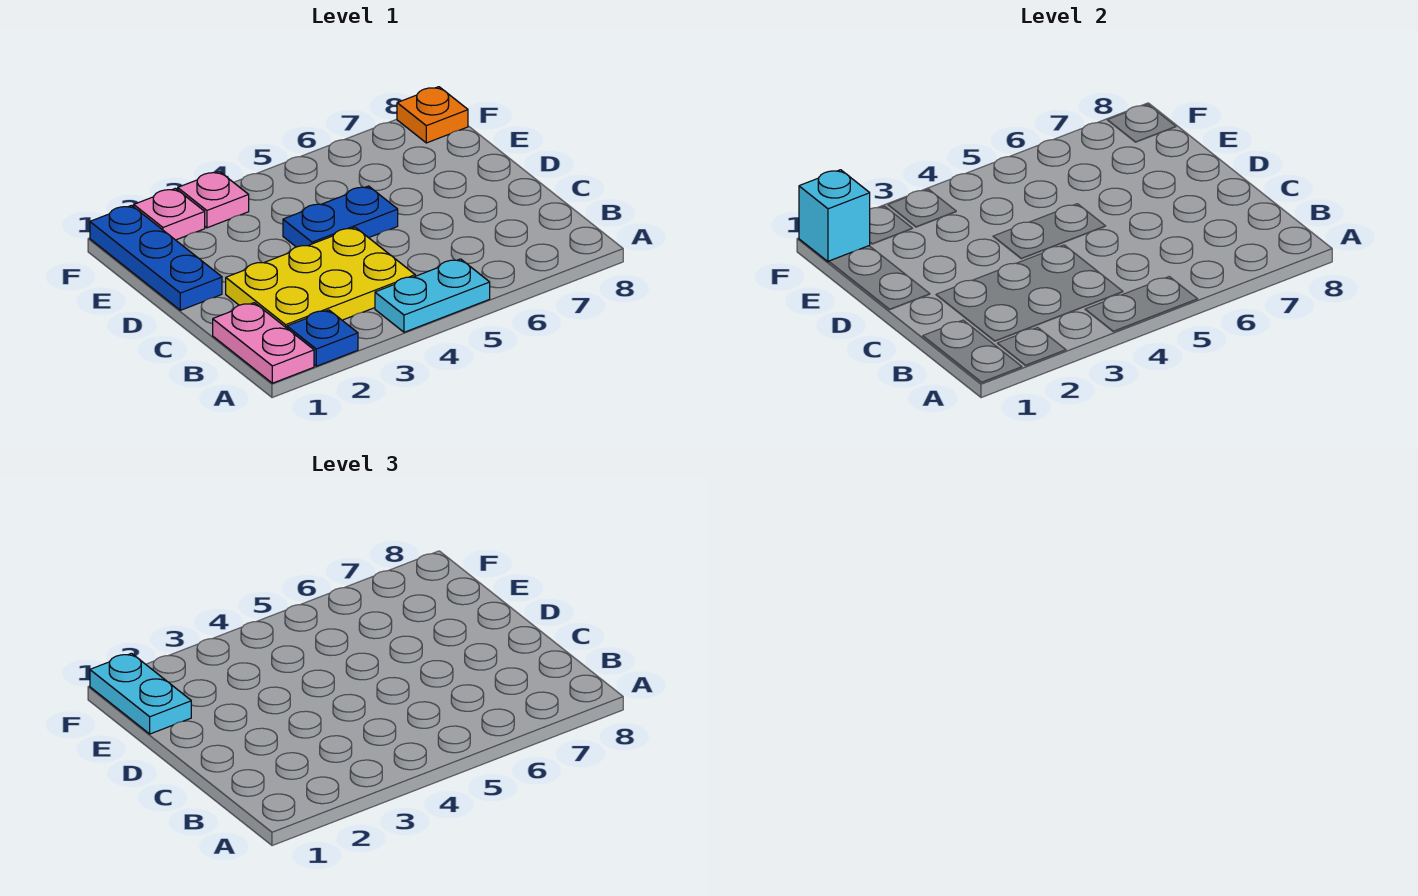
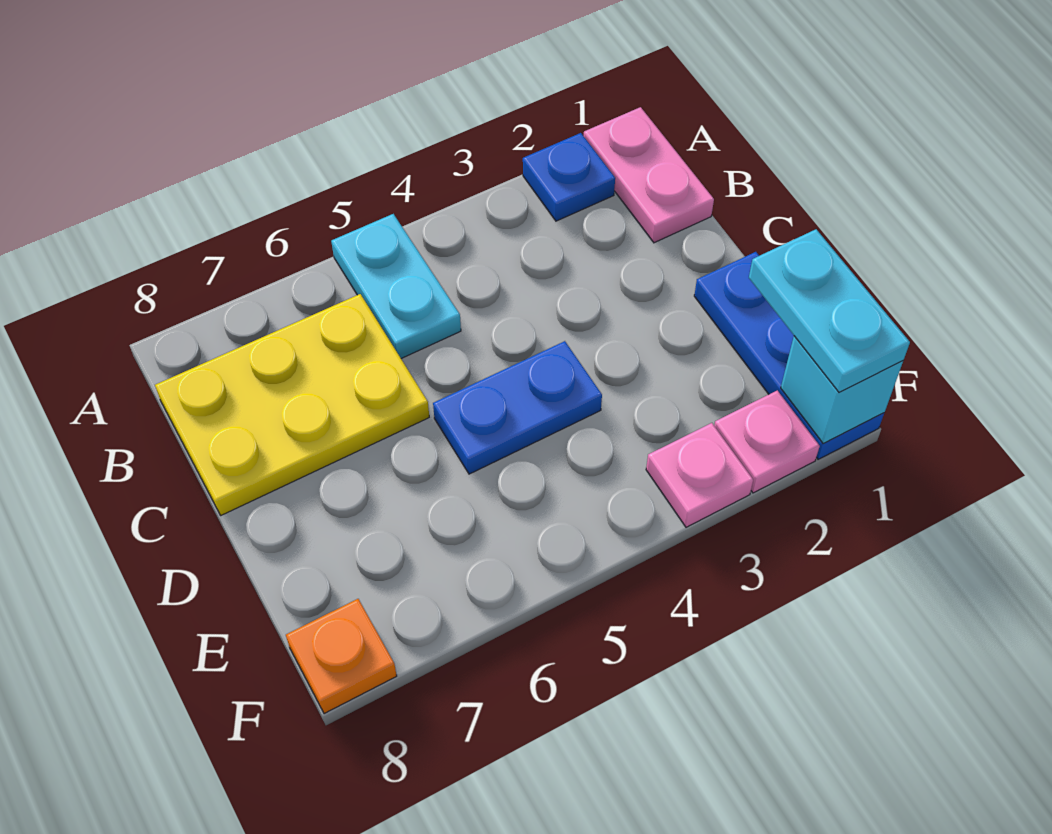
cyan plate A4:A5 level 1 -> cyan plate A5:B5 level 1
yellow plate B2:C4 level 1 -> yellow plate B6:C8 level 1

